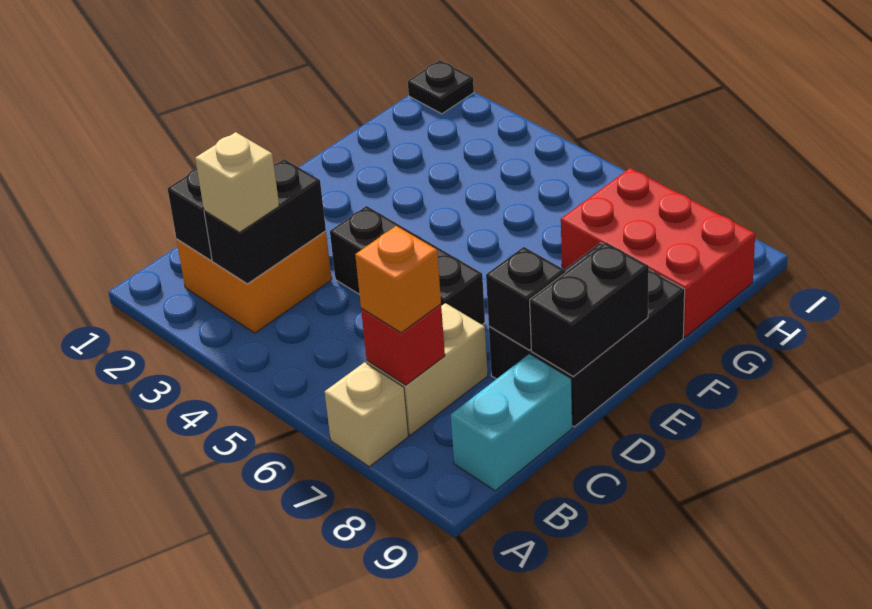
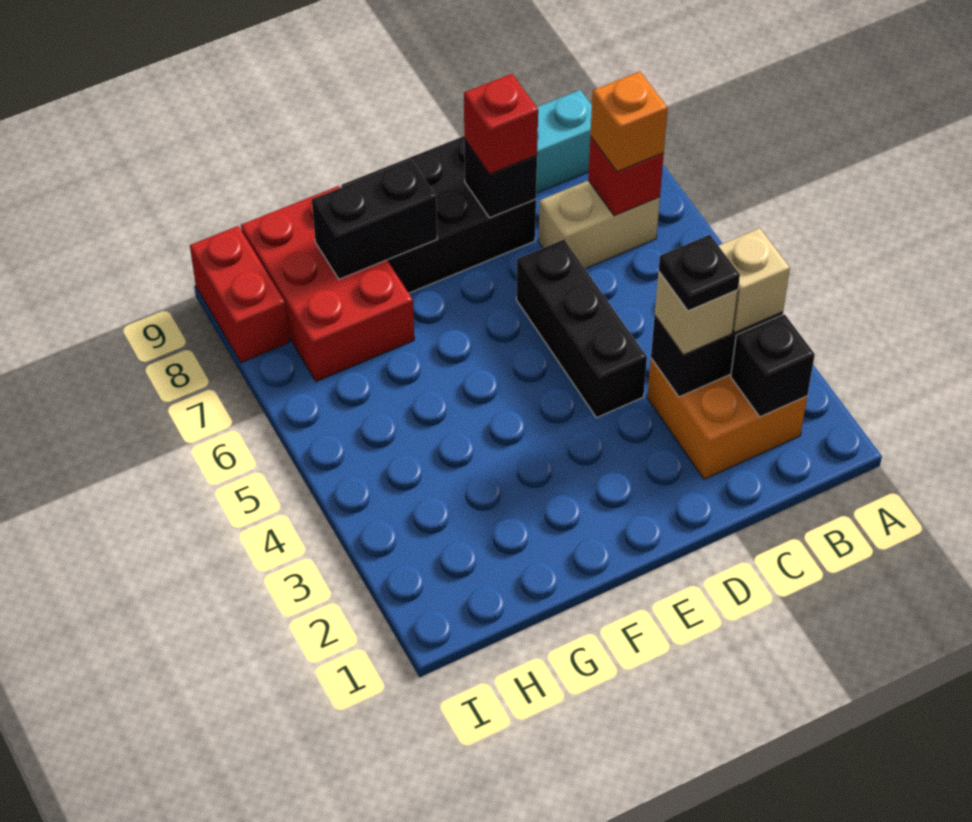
tan brick A7 level 1 -> tan brick C3 level 3
none -> red brick D8 level 3
black brick D9:E9 level 2 -> black brick F8:G8 level 2
black plate I1 level 1 -> black plate C3 level 4
none -> red brick I8:I9 level 1

